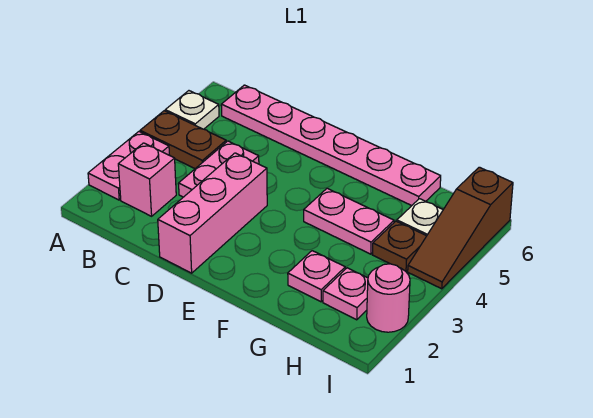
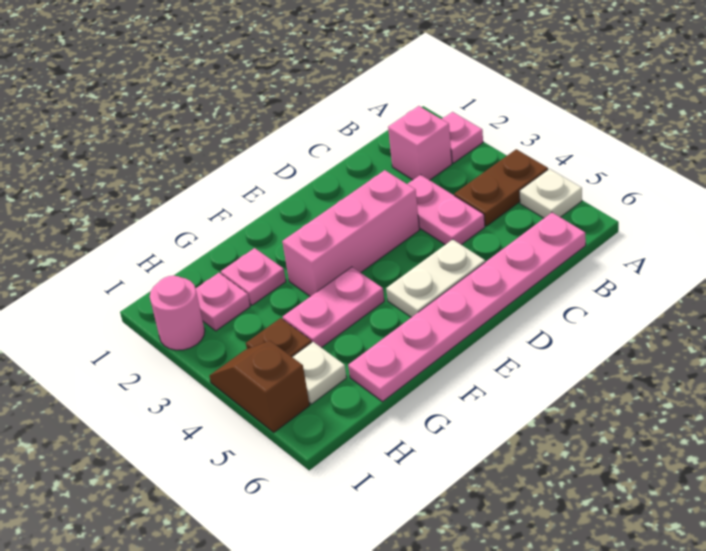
pink plate A2:A3 level 1 -> pink plate A2 level 1
pink brick D1:D3 level 1 -> pink brick D3:F3 level 1
none -> white plate D5:E5 level 1
brown slope I4:I6 level 1 top 6 -> brown slope I4:I5 level 1 top 5

